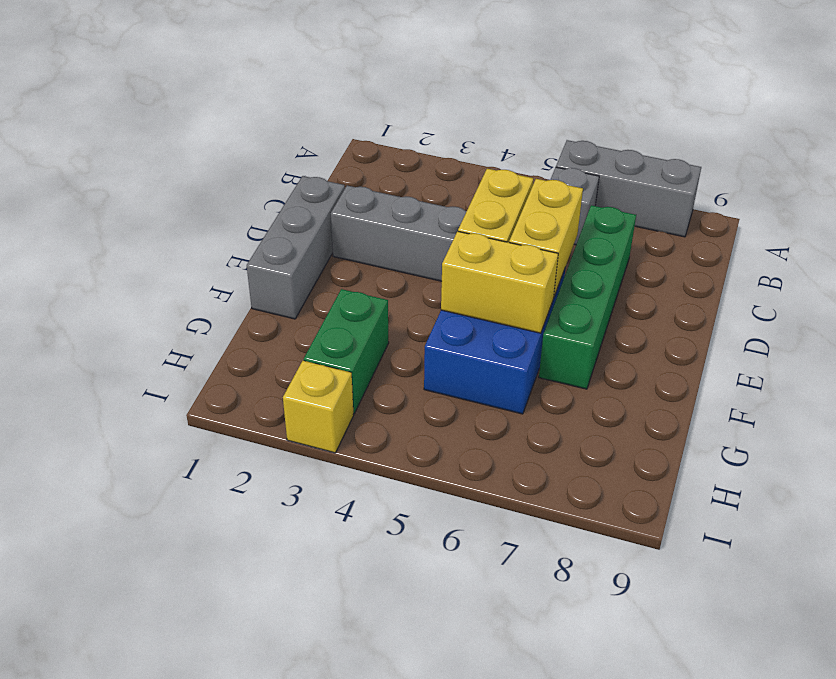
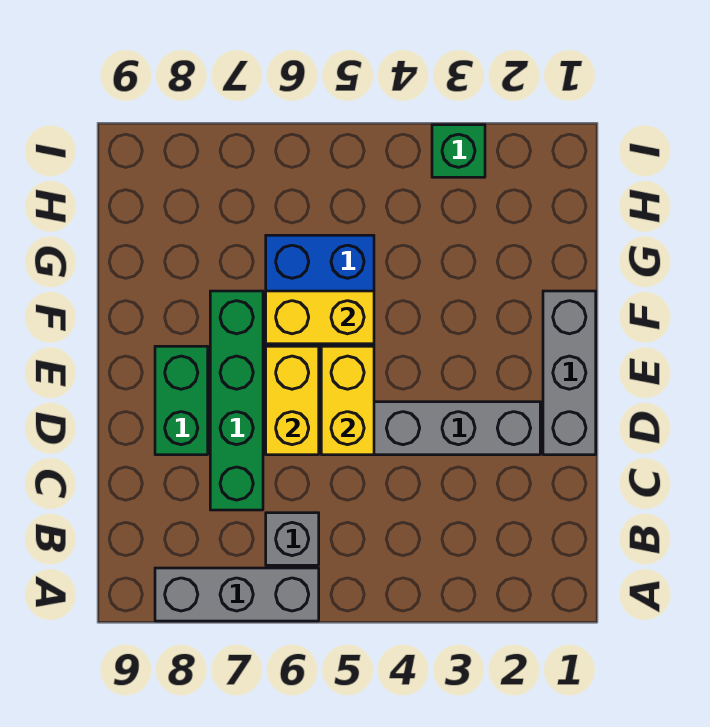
green brick G3:H3 level 1 -> green brick D8:E8 level 1
yellow brick I3 level 1 -> green brick I3 level 1

